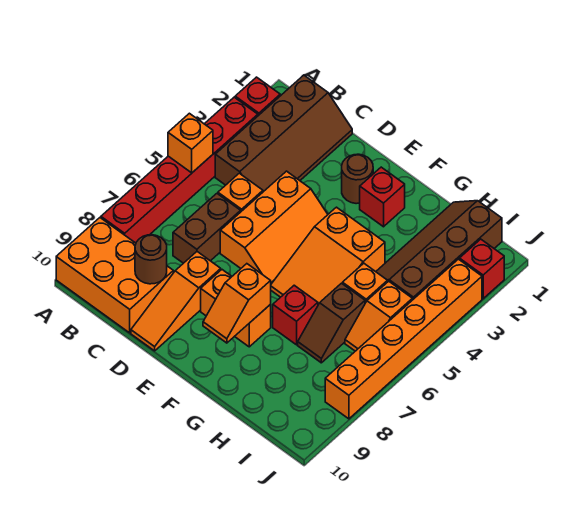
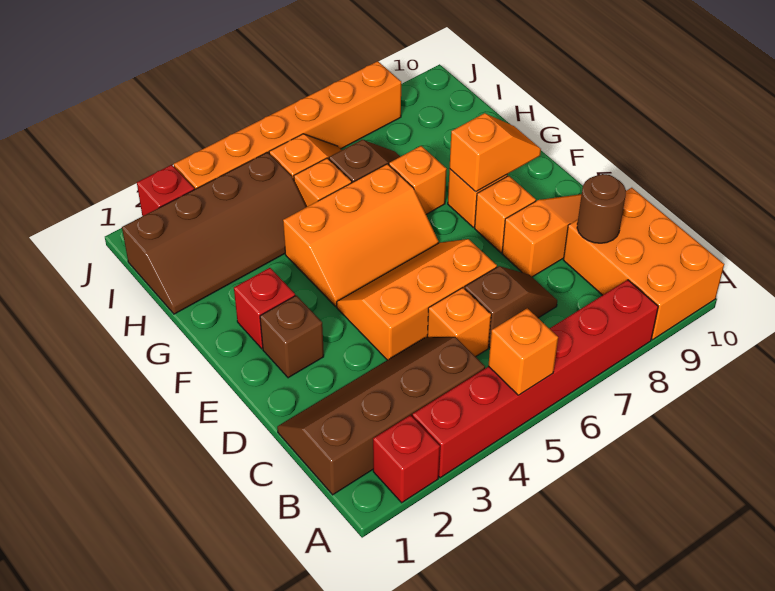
brown brick C6:C7 level 1 -> brown slope C6:C7 level 1 top 6
brown round brick E2 level 1 -> brown brick E2 level 1
orange slope F4:G6 level 1 top 4 -> orange slope F4:G6 level 1 top G
red brick G7 level 1 -> orange brick G7 level 1

